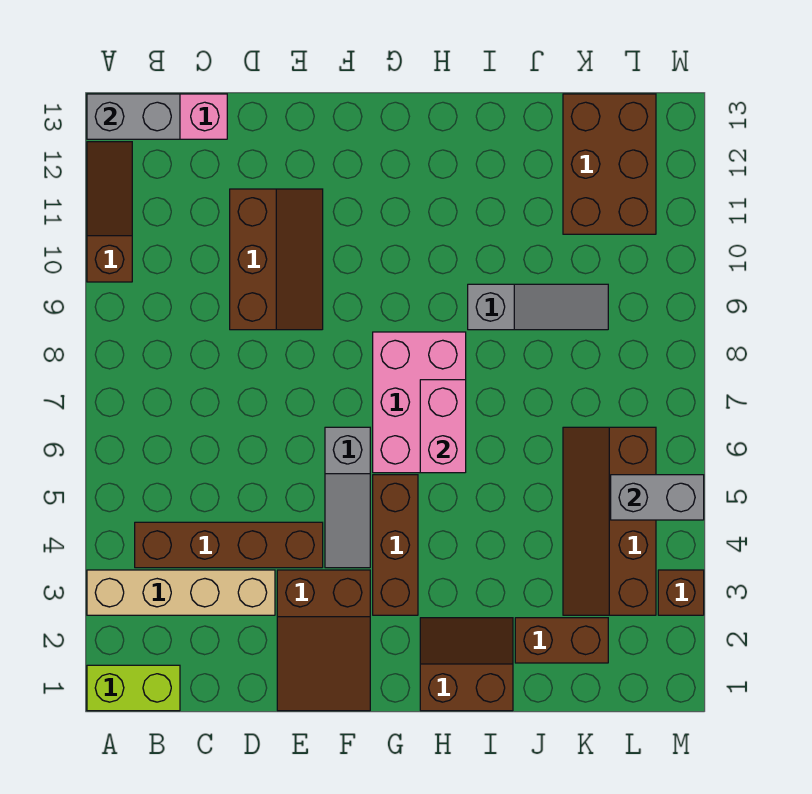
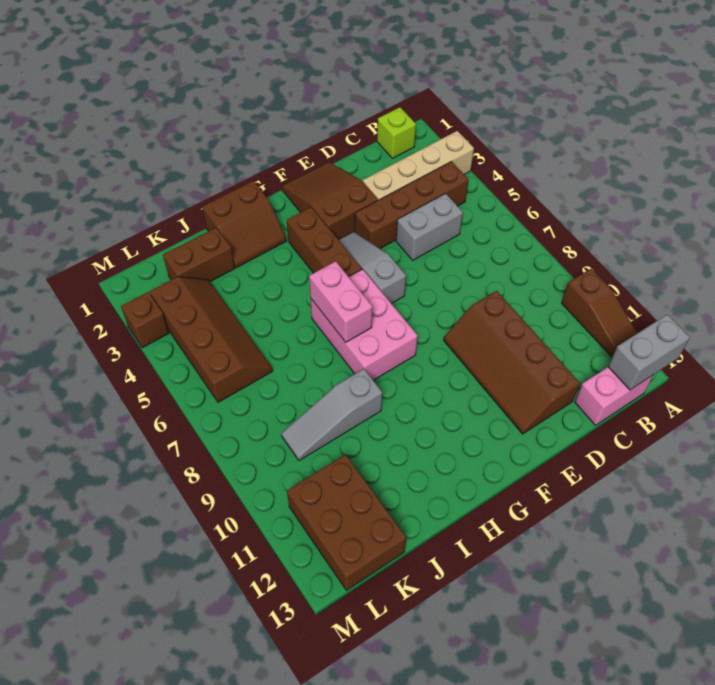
lime brick A1:B1 level 1 -> lime brick B1 level 1
brown slope D9:E11 level 1 top D -> brown slope D9:E12 level 1 top D
grey brick L5:M5 level 2 -> grey brick C5:D5 level 1

